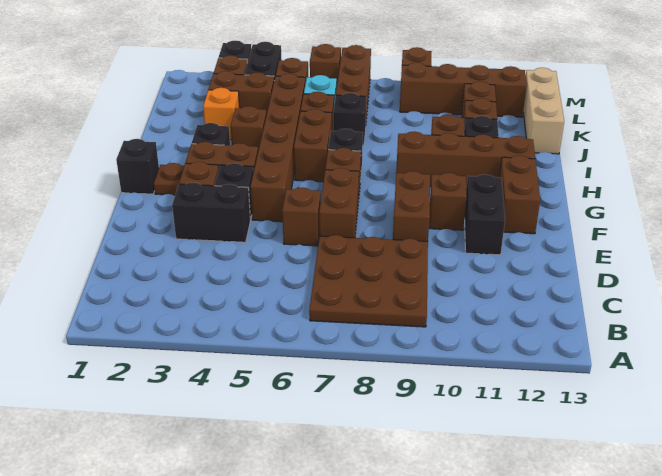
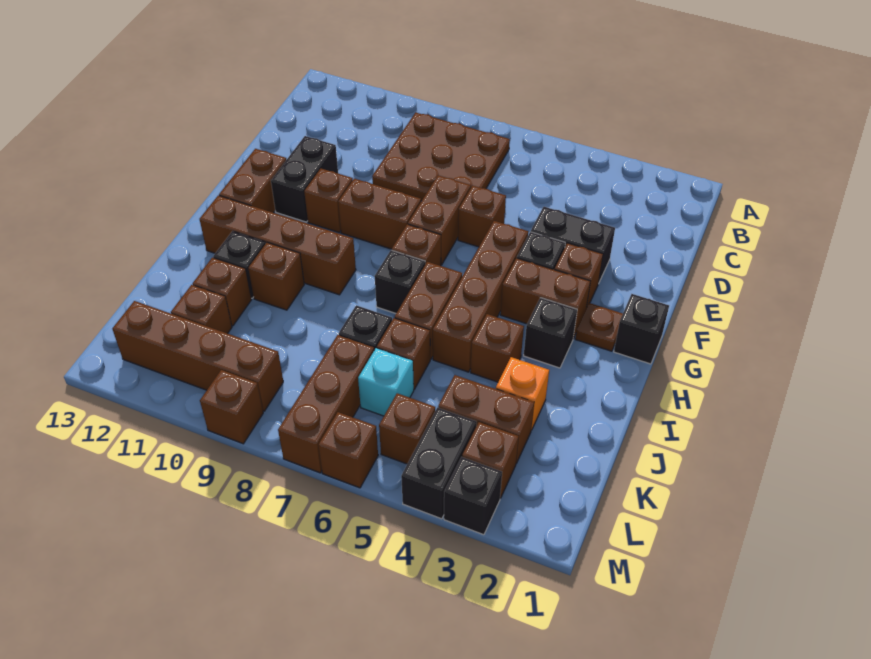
brown brick E9:F9 level 1 -> brown brick F8:F9 level 1
brown brick F5:K5 level 1 -> brown brick F5:I5 level 1
tan brick J13:L13 level 1 -> none

